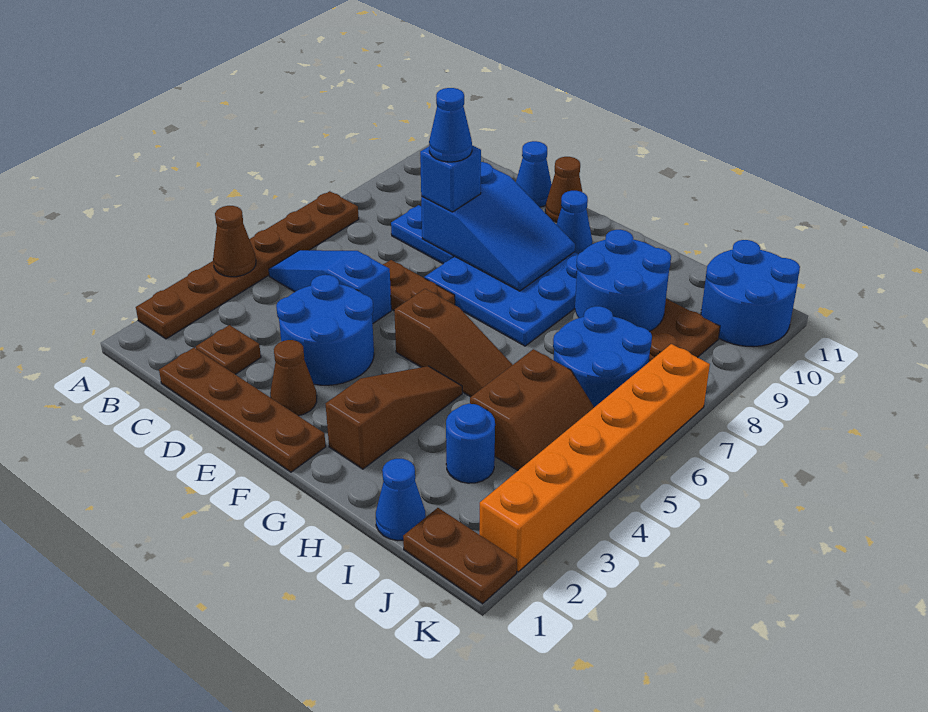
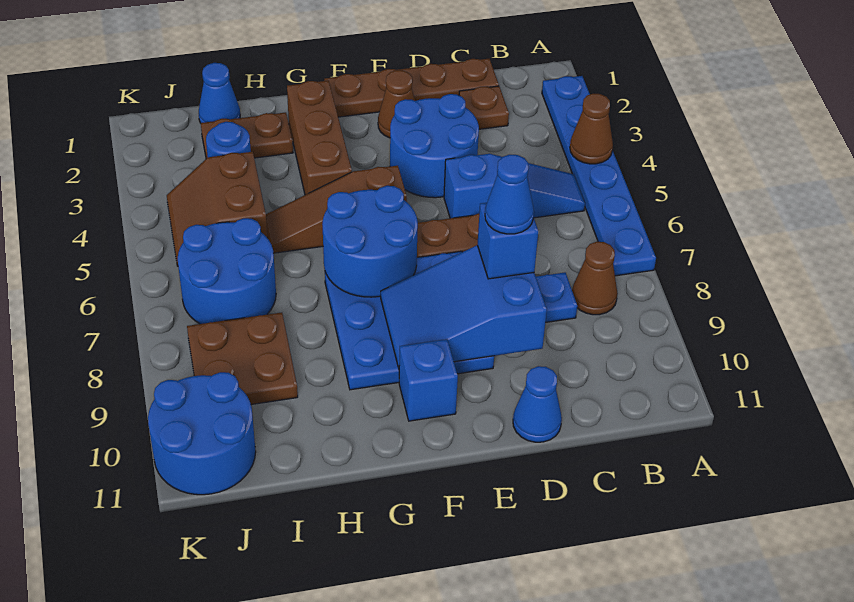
brown plate A2:A7 level 1 -> blue plate A2:A7 level 1
brown cone E11 level 1 -> brown cone B8 level 1
blue cone F10 level 1 -> blue brick F10 level 1
brown slope G2:G4 level 1 top 2 -> brown brick G2:G4 level 1
blue round brick H8:I9 level 2 -> blue round brick F6:G7 level 2
brown plate J1:K1 level 1 -> brown plate H2:I2 level 1
orange brick K2:K7 level 1 -> none

